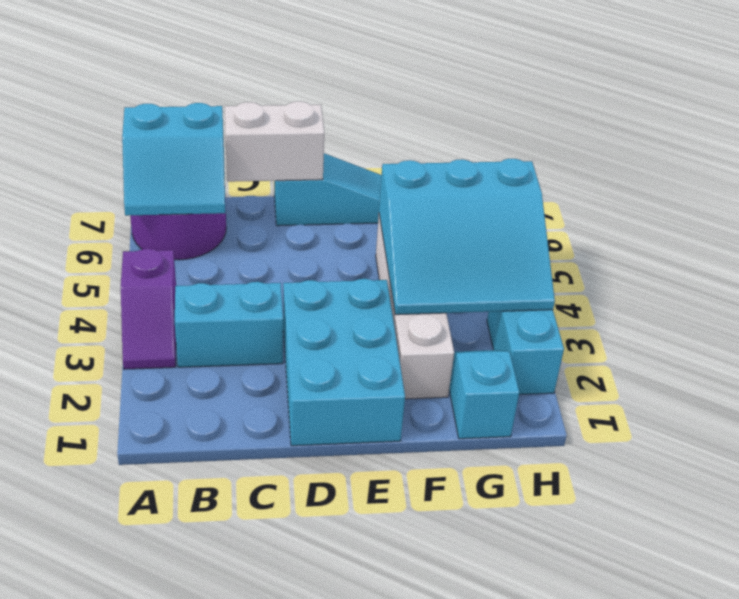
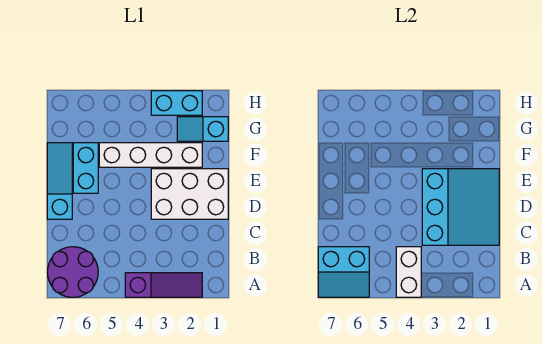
purple slope A3:A4 level 1 top 4 -> purple slope A2:A4 level 1 top 4
cyan slope A6:B7 level 2 top 7 -> cyan slope A6:B7 level 2 top B
cyan brick B3:C3 level 1 -> cyan brick E6:F6 level 1
white brick C7:D7 level 2 -> white brick A4:B4 level 2
cyan brick D1:E3 level 1 -> white brick D1:E3 level 1
cyan slope F3:H5 level 2 top 5 -> cyan slope C1:E3 level 2 top 3

